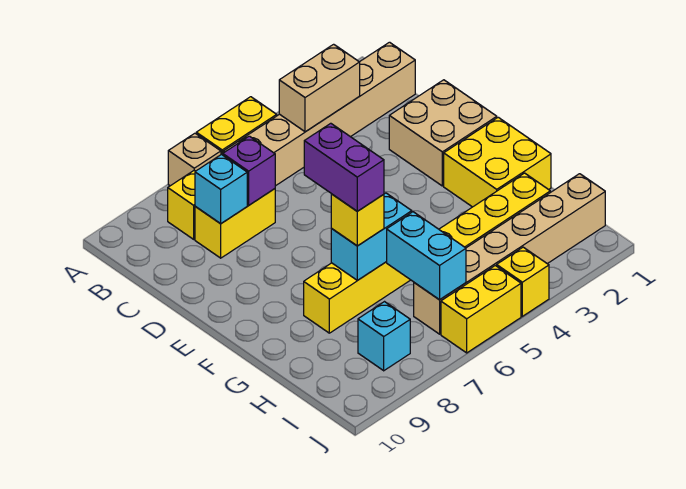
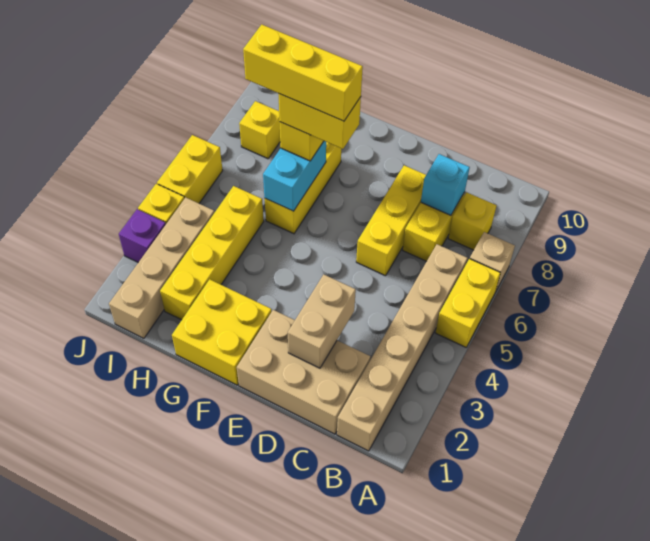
tan brick B3:B4 level 2 -> tan brick D2:D3 level 2
purple brick C7 level 2 -> purple brick J3 level 1
tan brick D1:E2 level 1 -> tan brick C1:E2 level 1
none -> yellow brick D6:D8 level 1
purple brick F7:G7 level 4 -> yellow brick F7:G7 level 4
none -> yellow brick F7:H7 level 5
cyan brick H6:I6 level 2 -> none
tan brick I1:I6 level 1 -> tan brick I1:I4 level 1
cyan brick I8 level 1 -> yellow brick I8 level 1

